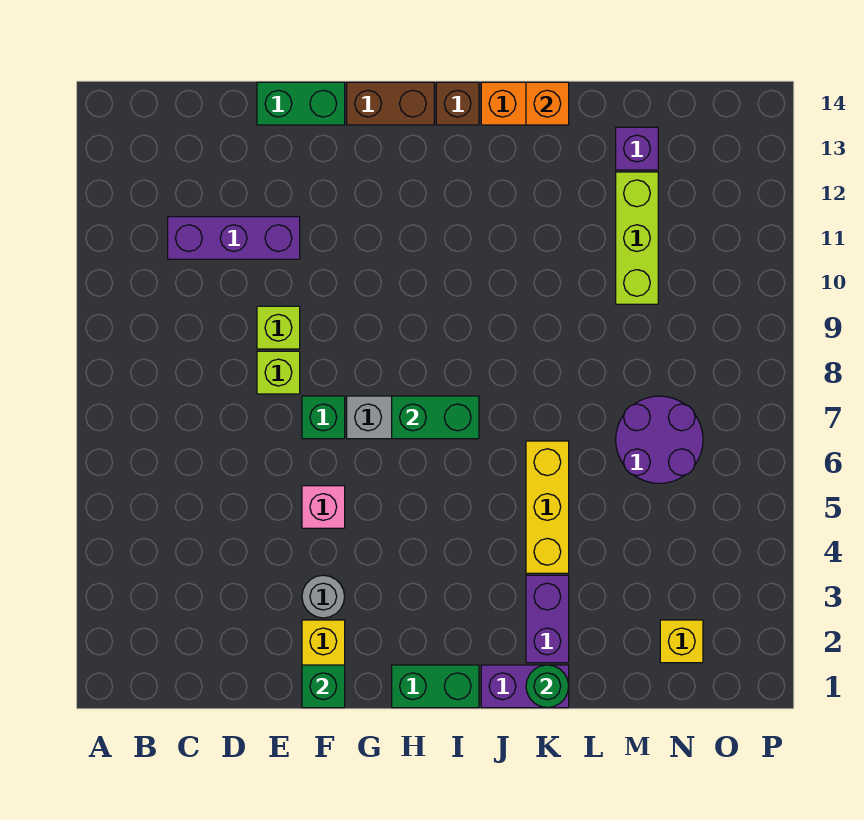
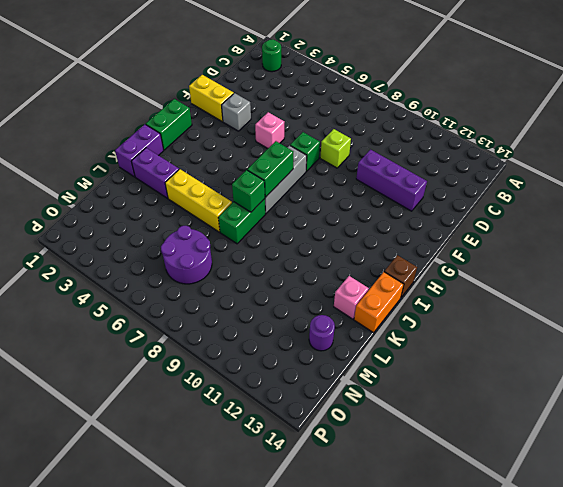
purple brick C11:E11 level 1 -> purple brick E10:E12 level 1
lime brick E9 level 1 -> none
green brick E14:F14 level 1 -> green brick J7:K7 level 1
green brick F1 level 2 -> green brick J7 level 2
grey round brick F3 level 1 -> grey brick F3 level 1
brown brick G14:H14 level 1 -> none
green round brick K1 level 2 -> green round brick B2 level 1
none -> pink brick K13 level 1
orange brick K14 level 2 -> none
lime brick M10:M12 level 1 -> none
purple brick M13 level 1 -> purple round brick M13 level 1
yellow brick N2 level 1 -> none

